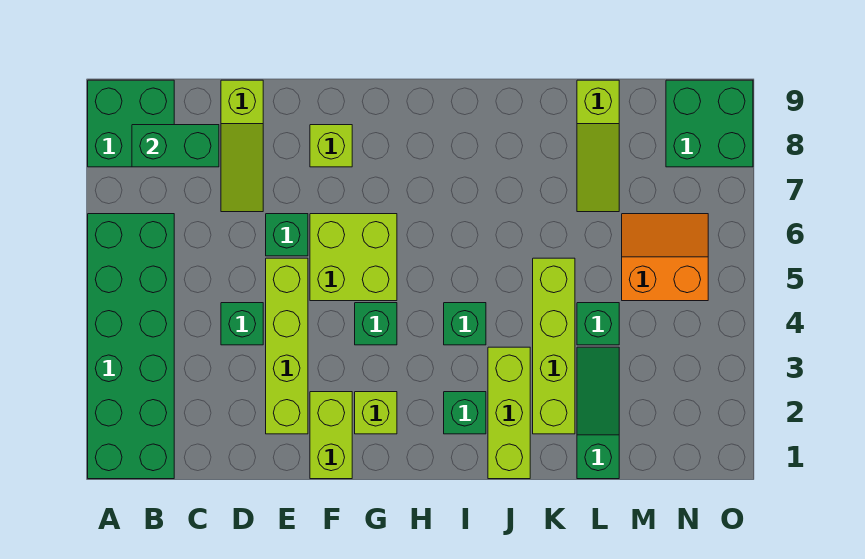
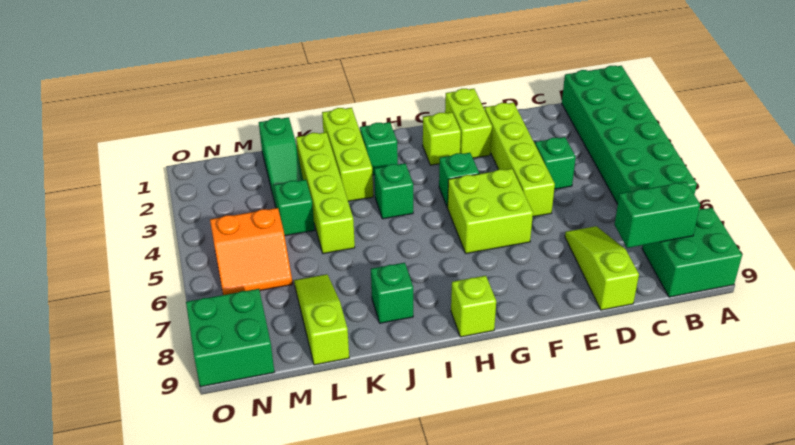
green brick E6 level 1 -> green brick J8 level 1
lime brick F8 level 1 -> lime brick H9 level 1

